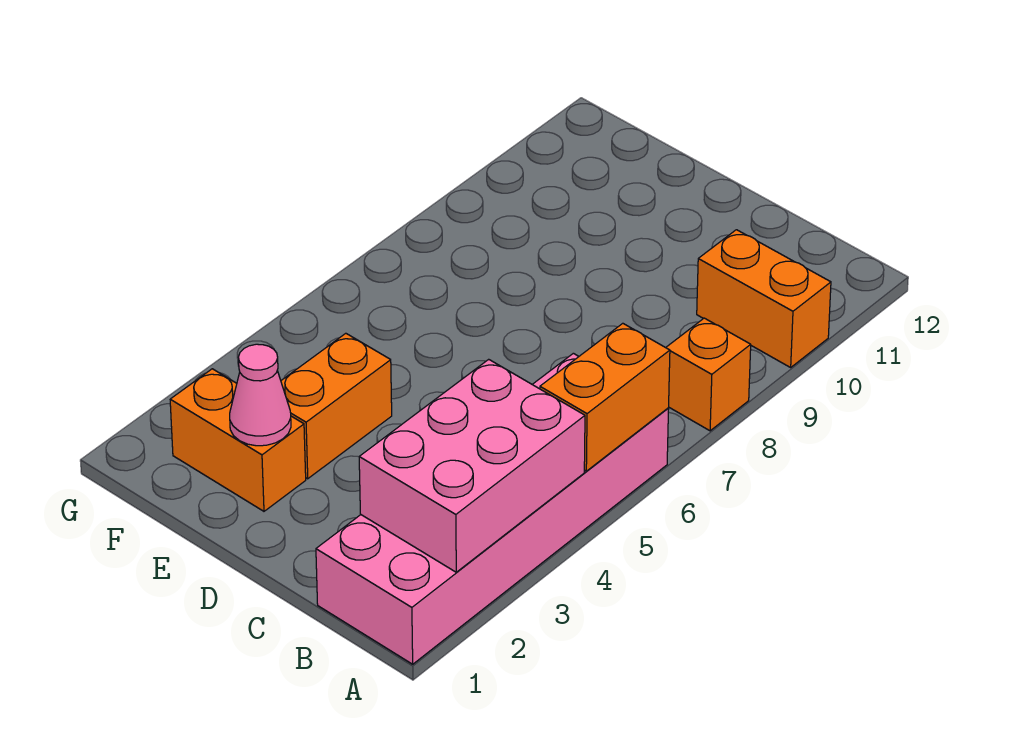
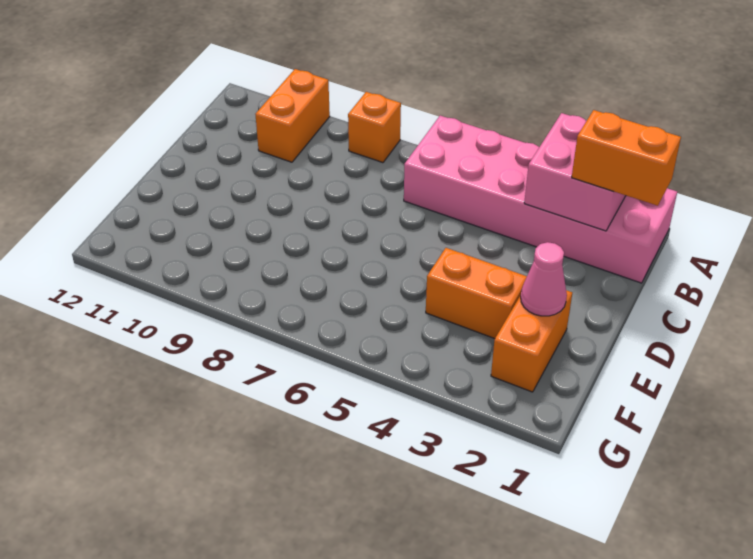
pink brick A2:B4 level 2 -> pink brick A2:B3 level 2
orange brick A5:A6 level 2 -> orange brick B1:B2 level 3

